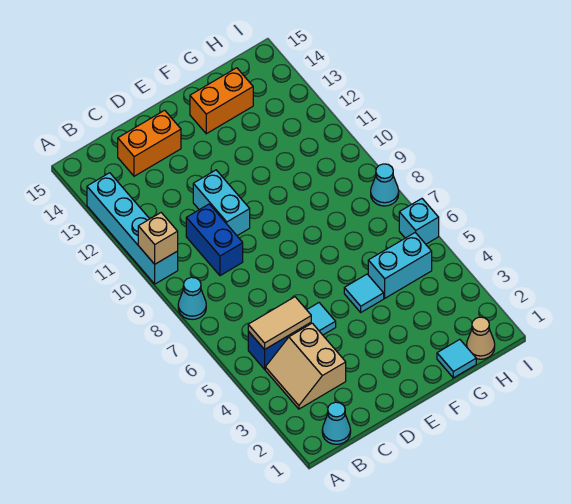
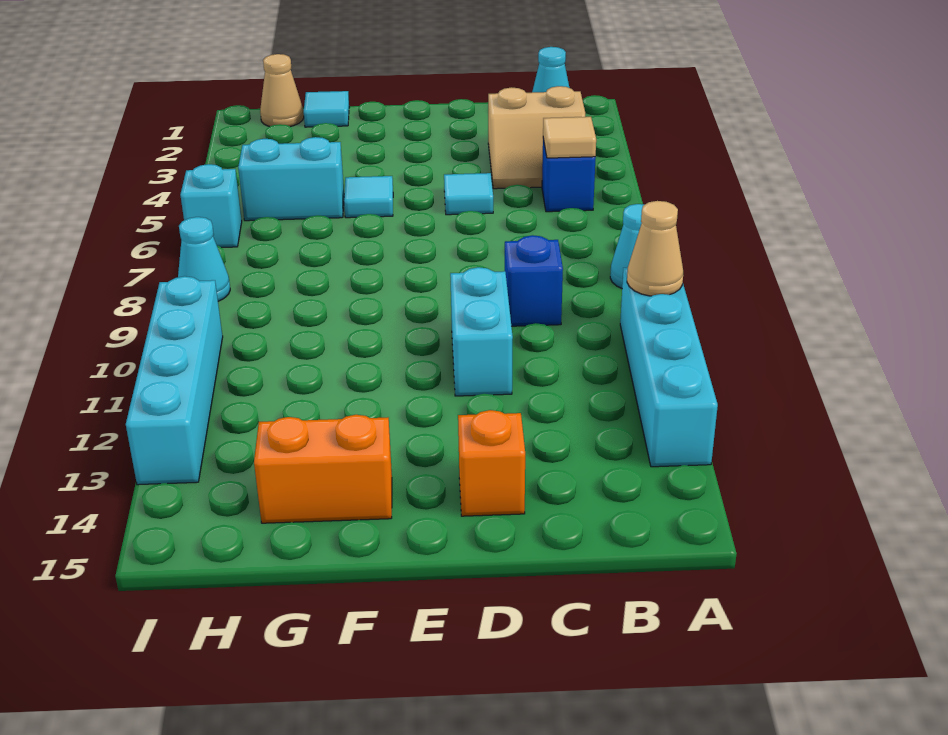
tan brick A10 level 2 -> tan cone A10 level 2
tan slope B3:C4 level 1 top C -> tan slope B3:C4 level 1 top 3
tan tile B5:C5 level 2 -> tan tile B5 level 2
blue brick C9:C10 level 1 -> blue brick C9 level 1
orange brick C14:D14 level 1 -> orange brick D14 level 1
none -> cyan brick I10:I13 level 1

